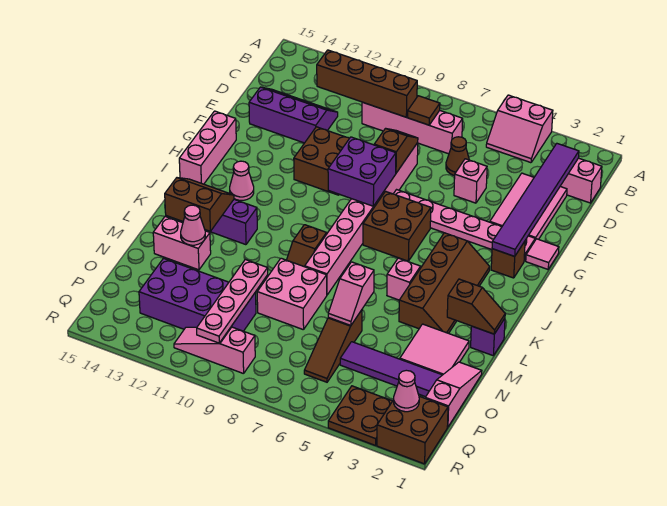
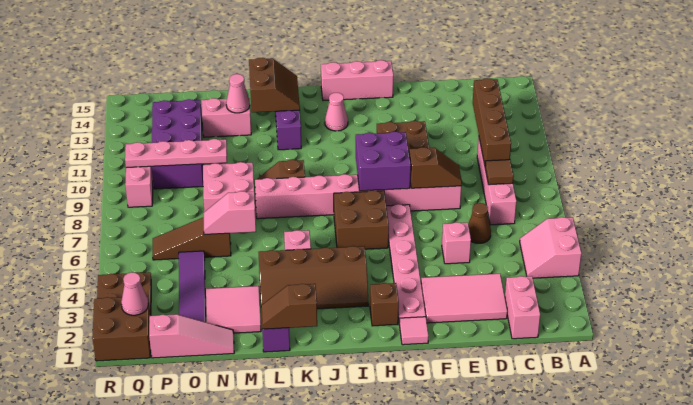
purple tile C2:H2 level 2 -> none
purple slope D12:E14 level 1 top E -> none
brown slope L1:L2 level 2 top 2 -> brown slope K1:L1 level 2 top K
pink brick M13:M14 level 1 -> pink brick M13:N13 level 1

